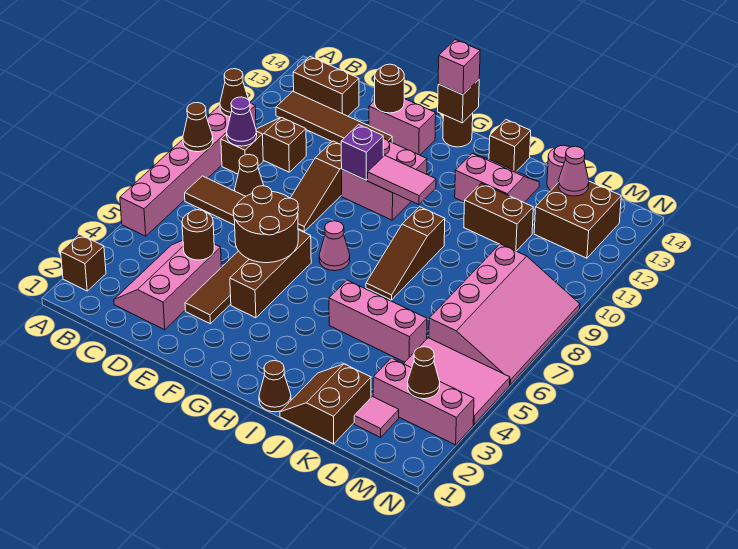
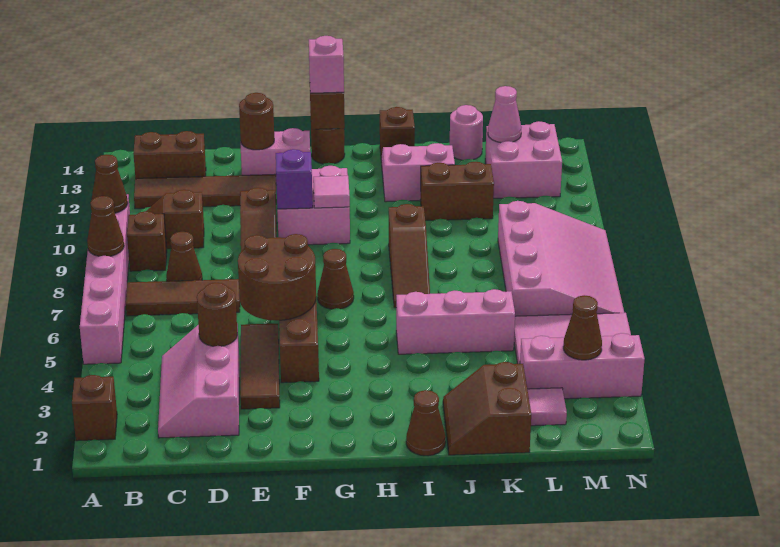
purple cone B9 level 2 -> none
pink cone G7 level 1 -> brown cone G7 level 1
pink tile G10:H10 level 2 -> pink tile G10 level 2
brown brick L12:M13 level 1 -> pink brick L12:M13 level 1

